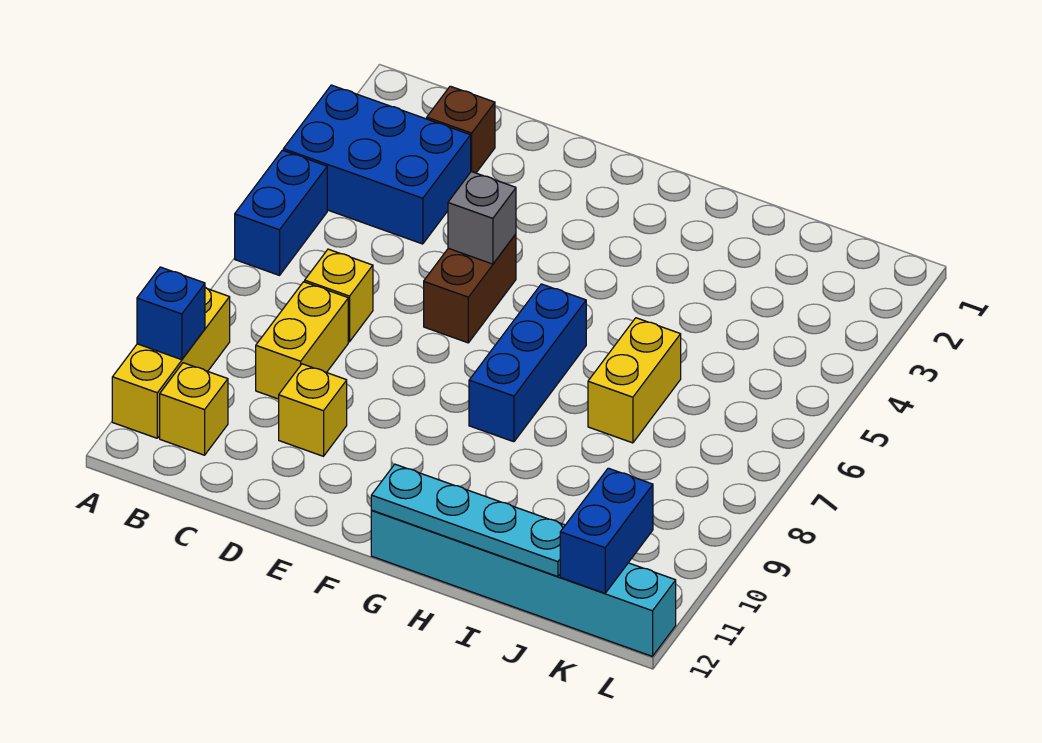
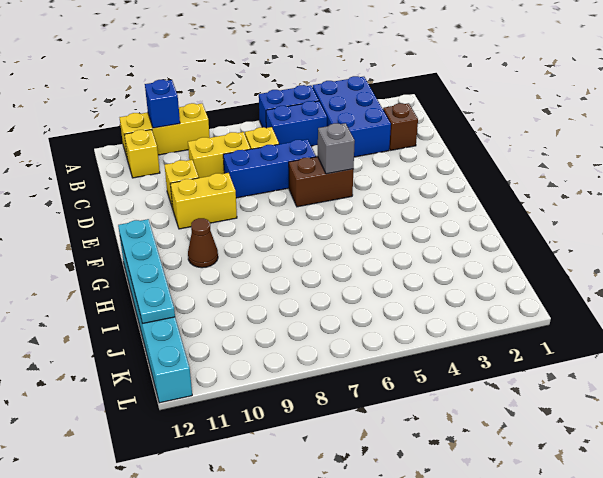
blue brick G6:G8 level 1 -> blue brick D6:D8 level 1
none -> brown cone G10 level 1
yellow brick I6:I7 level 1 -> yellow brick E9:E10 level 1
blue brick K11:K12 level 2 -> blue brick B5:B6 level 1

